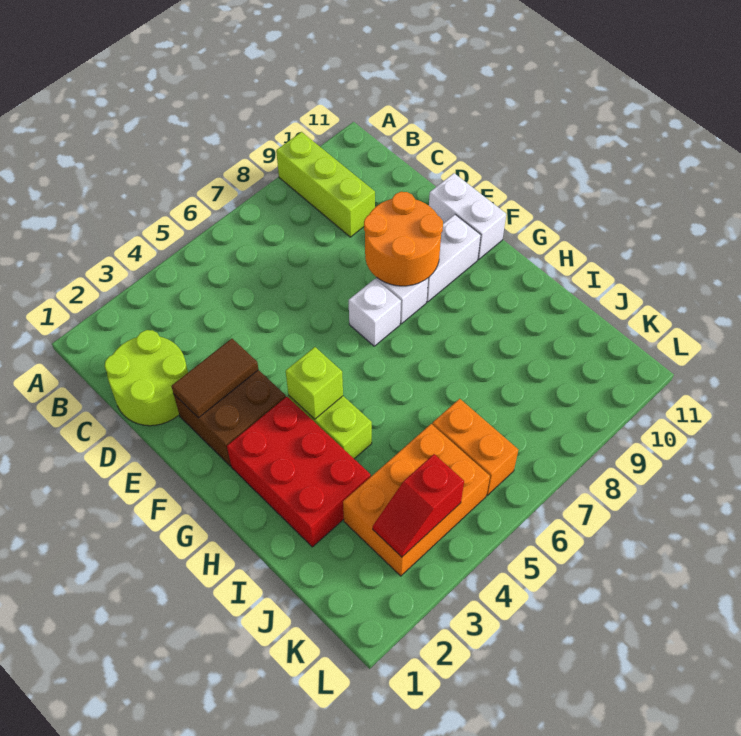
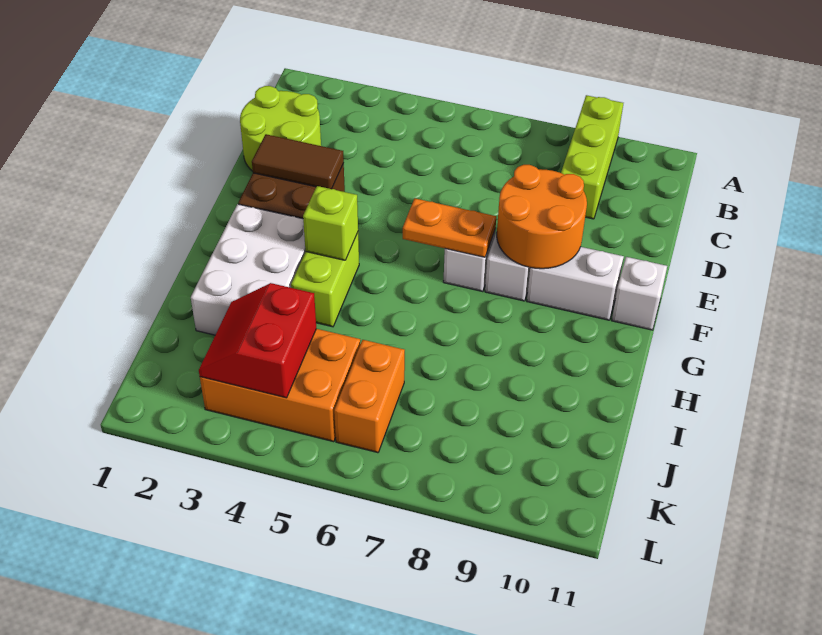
white brick E11:F11 level 1 -> white brick F11 level 1
none -> orange plate F6:F7 level 2
red brick G2:I3 level 1 -> white brick G2:I3 level 1
red slope K3:K4 level 2 top 4 -> red slope J3:K4 level 2 top 4

